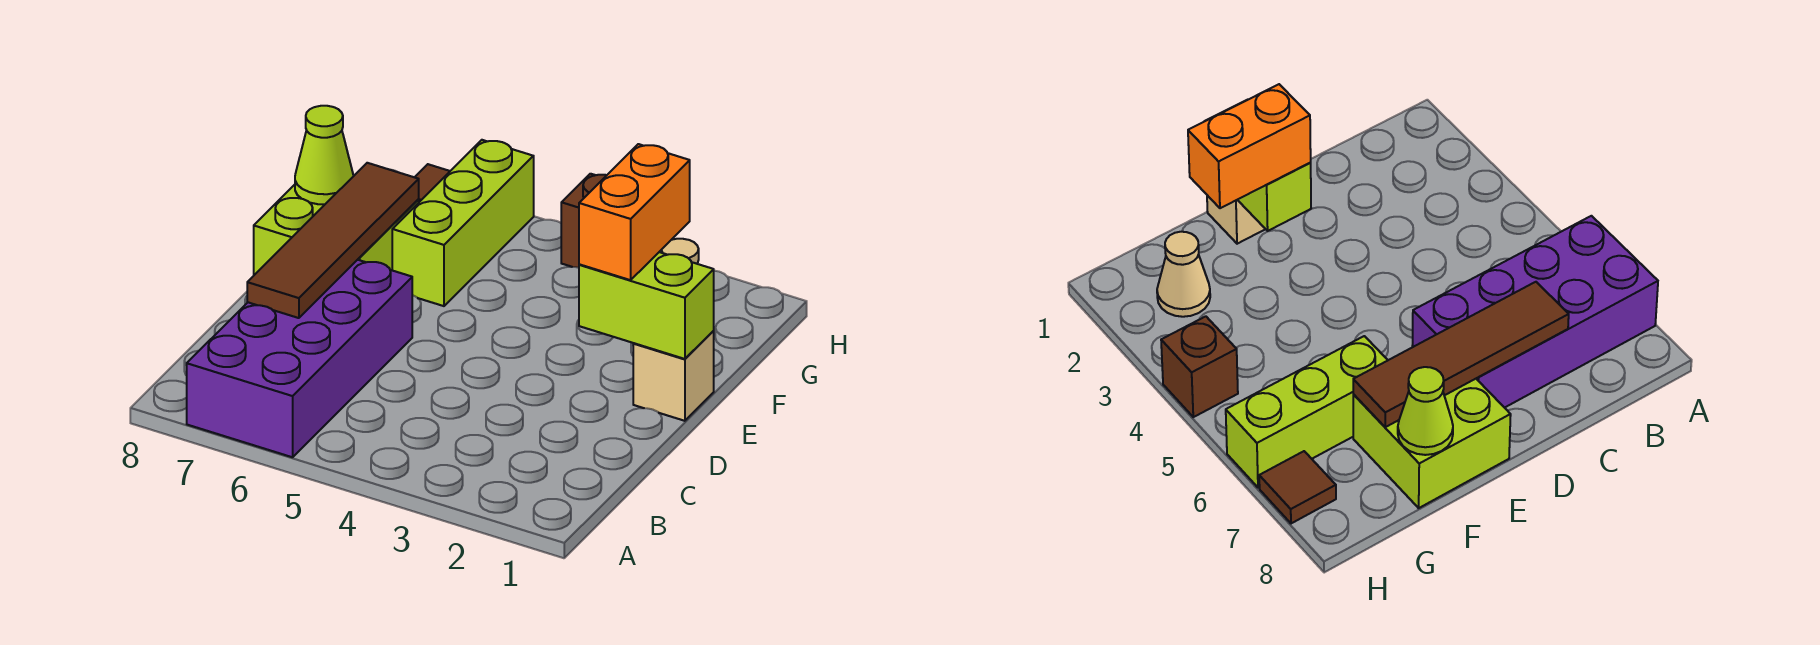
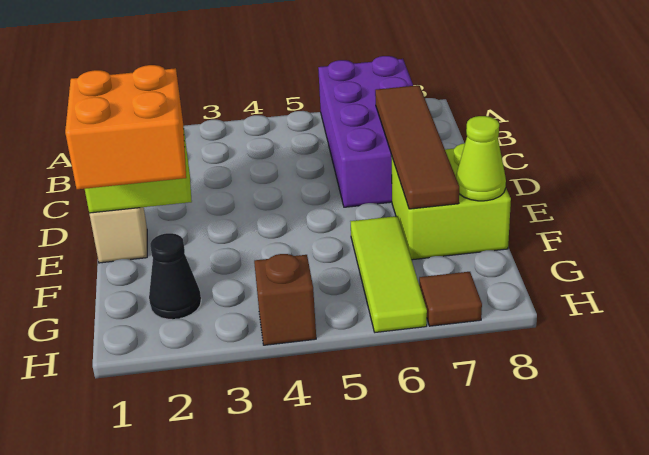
orange brick E2:F2 level 3 -> orange brick E1:F2 level 3
lime brick F6:H6 level 1 -> lime tile F6:H6 level 1
tan cone G2 level 1 -> black cone G2 level 1

